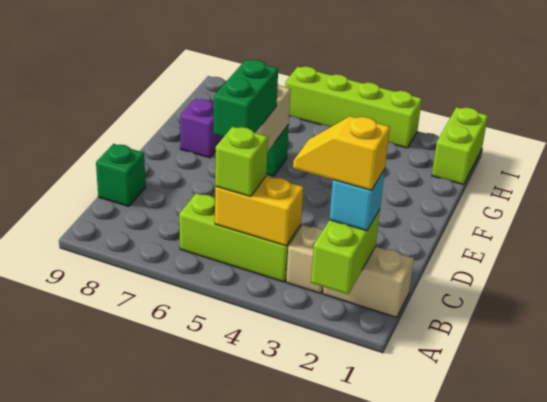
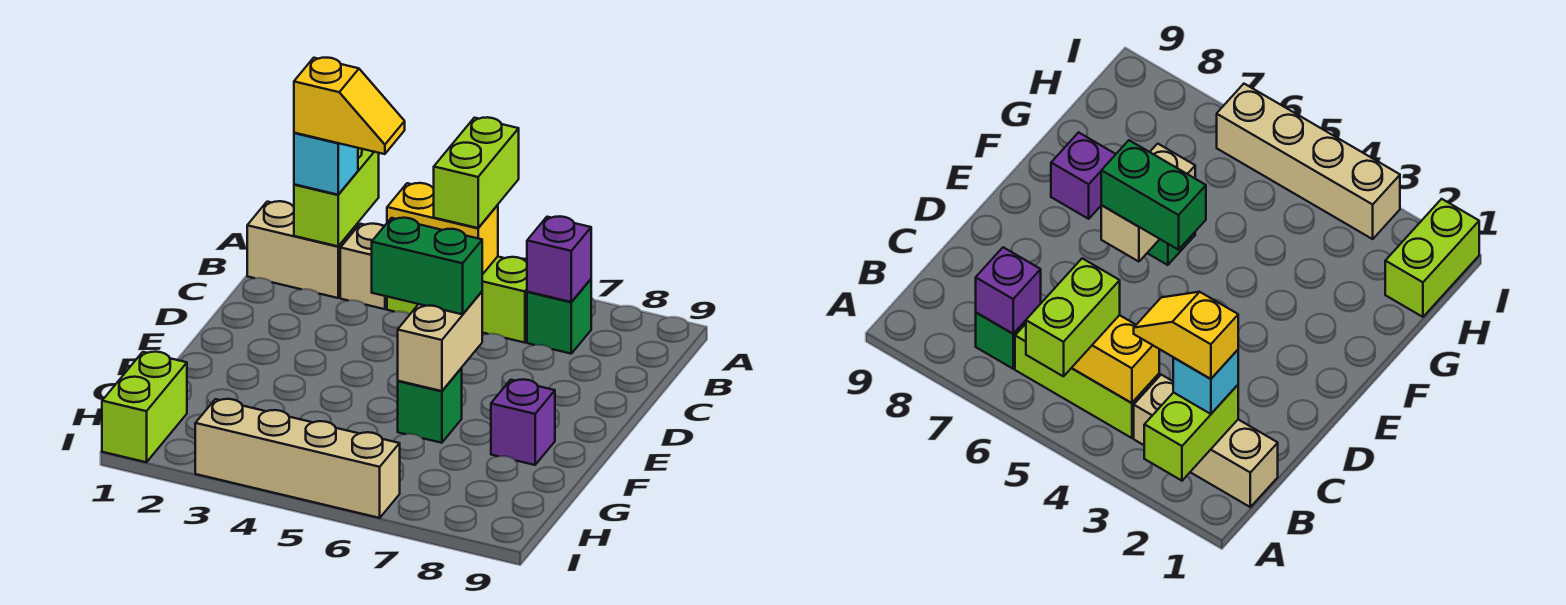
lime brick B5 level 3 -> lime brick A5:B5 level 3
none -> purple brick B7 level 2
green brick C9 level 1 -> green brick B7 level 1
green brick D6:E6 level 3 -> green brick E5:E6 level 3
lime brick I3:I6 level 1 -> tan brick I3:I6 level 1

